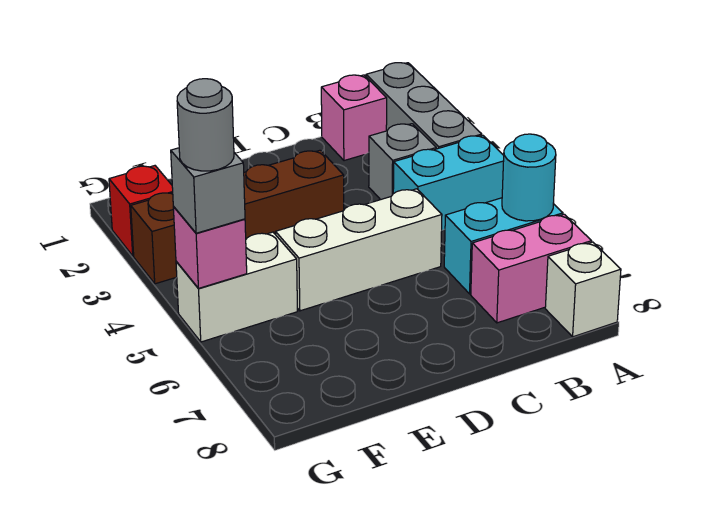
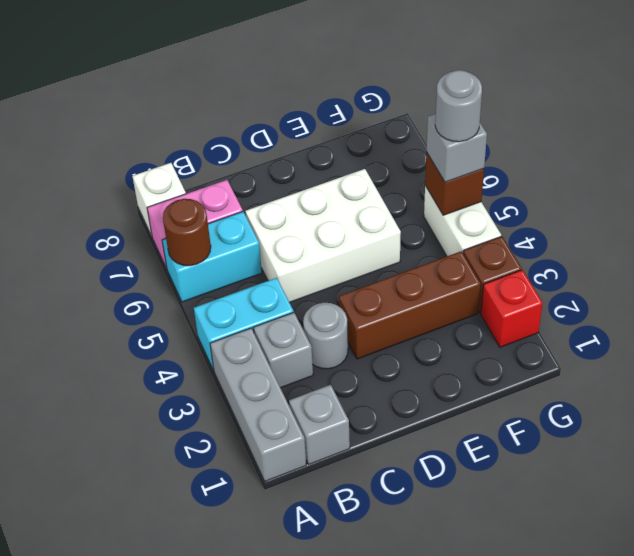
cyan round brick A6 level 2 -> brown round brick A6 level 2
pink brick B1 level 1 -> grey brick B1 level 1
none -> grey round brick C3 level 1
white brick C5:E5 level 1 -> white brick C5:E6 level 1
white brick F5:G5 level 1 -> white brick G4:G5 level 1
pink brick G5 level 2 -> brown brick G5 level 2

